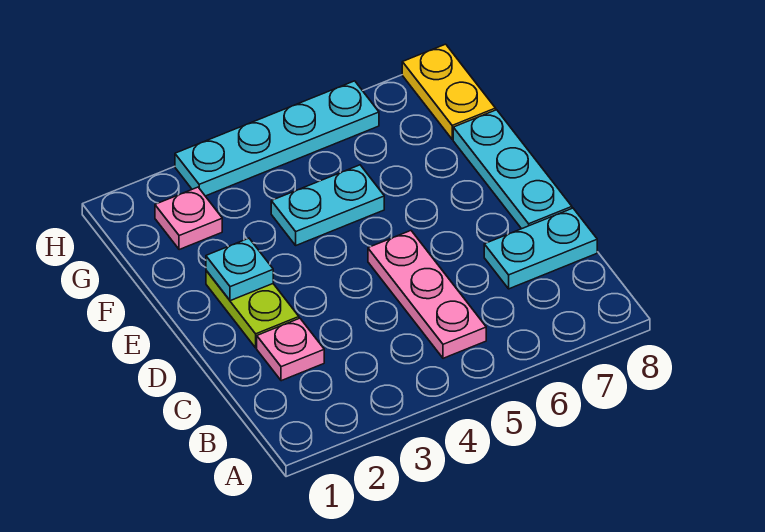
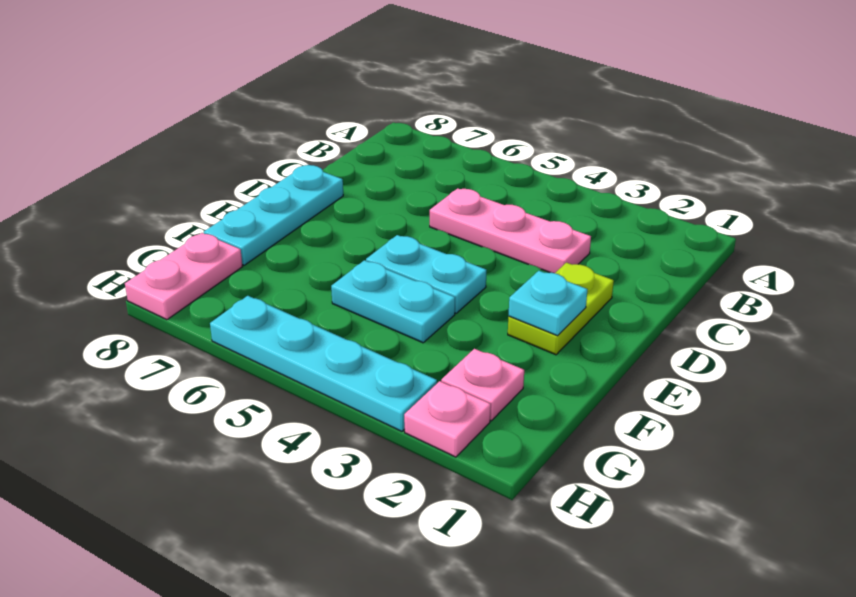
pink plate B5:D5 level 1 -> pink plate C3:C5 level 1
pink plate C2 level 1 -> pink plate H2 level 1
cyan plate C7:C8 level 1 -> cyan plate E4:E5 level 1
yellow plate G8:H8 level 1 -> pink plate G8:H8 level 1

